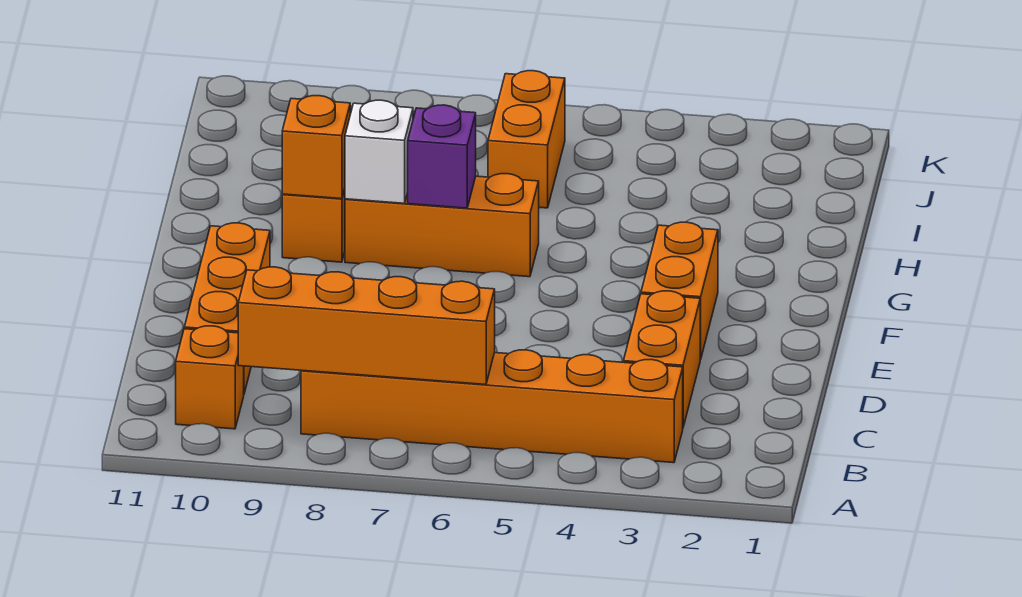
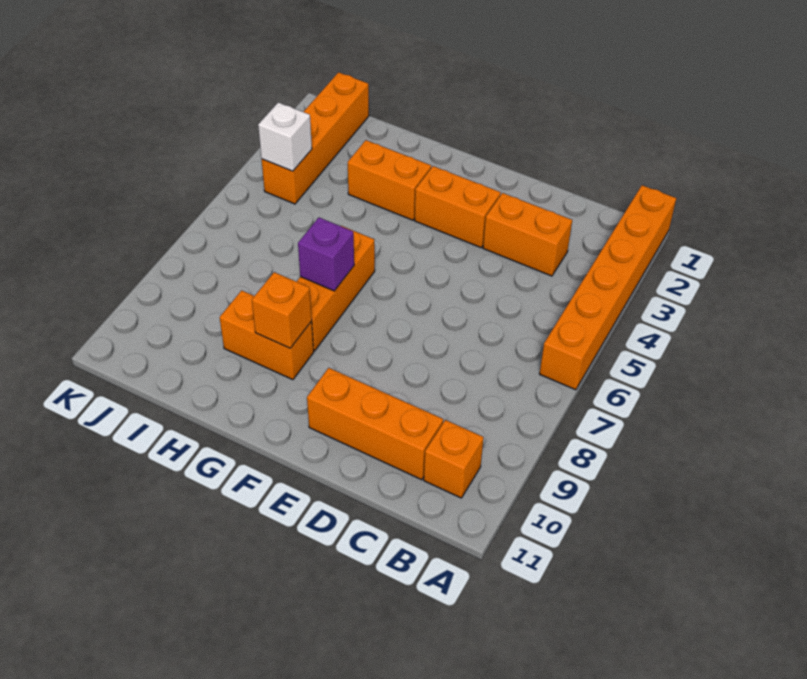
orange brick B3:B8 level 1 -> orange brick A1:A6 level 1
orange brick B6:B9 level 2 -> orange brick J1:J4 level 1
white brick G8 level 2 -> white brick J4 level 2
orange brick I6:J6 level 1 -> orange brick G3:H3 level 1

